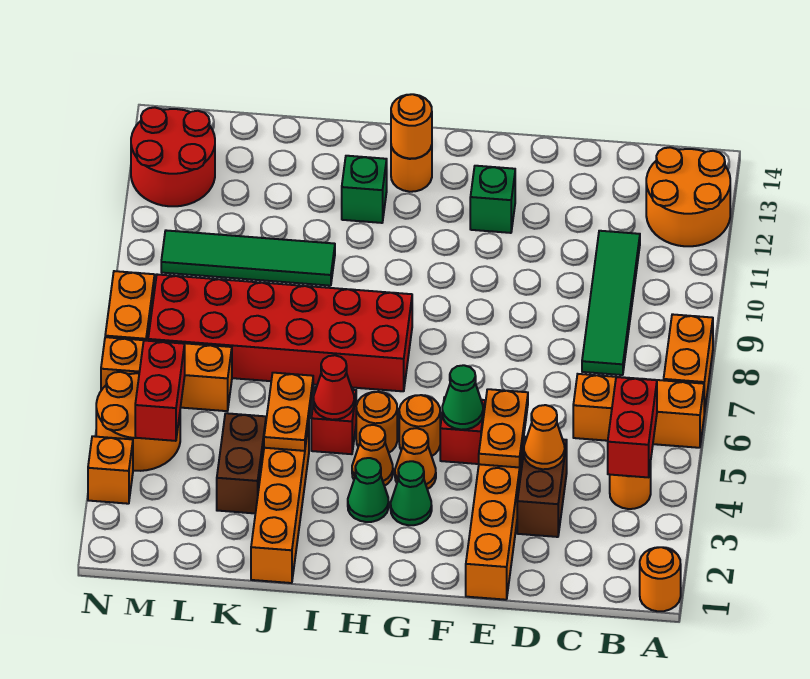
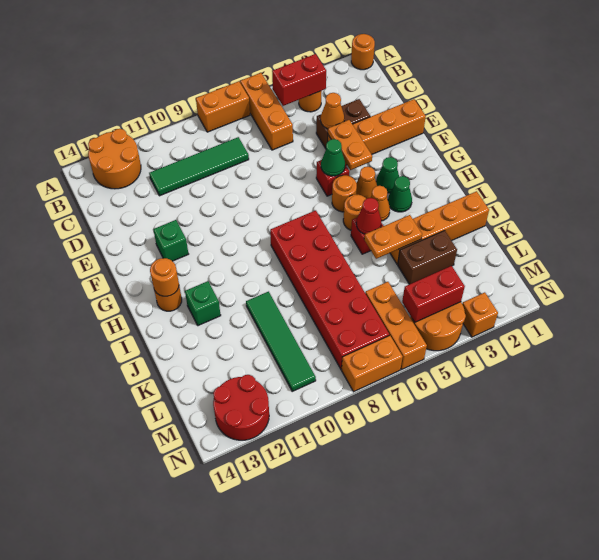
orange plate E4:E5 level 2 -> orange plate E4:F4 level 2

